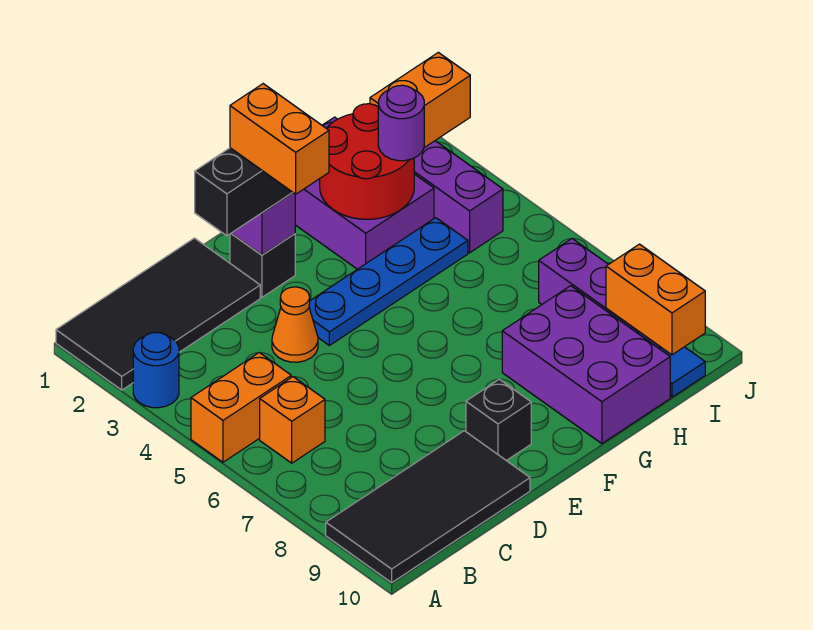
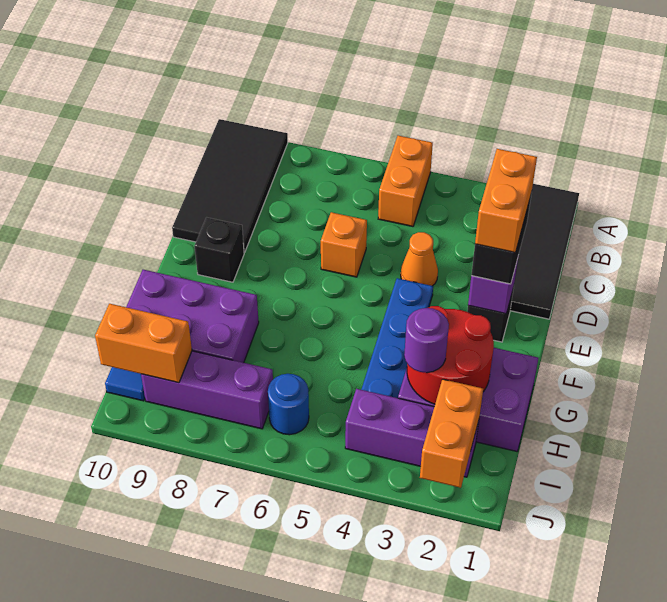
blue round brick A3 level 1 -> blue round brick I6 level 1
orange brick B6 level 1 -> orange brick D6 level 1
orange brick E2:E3 level 4 -> orange brick D2:E2 level 4

